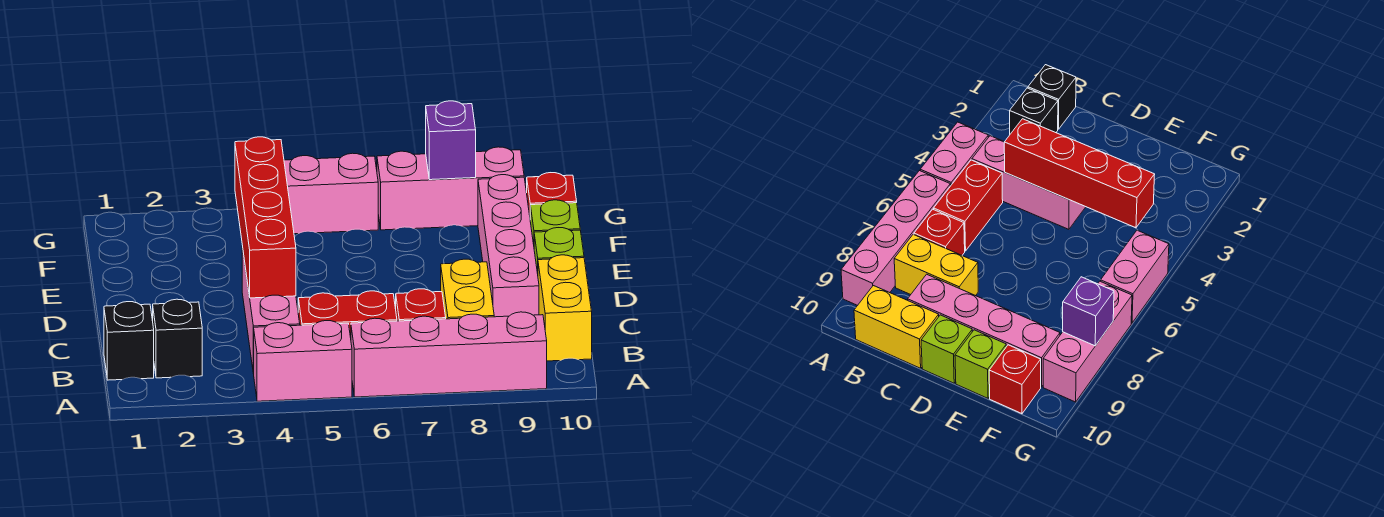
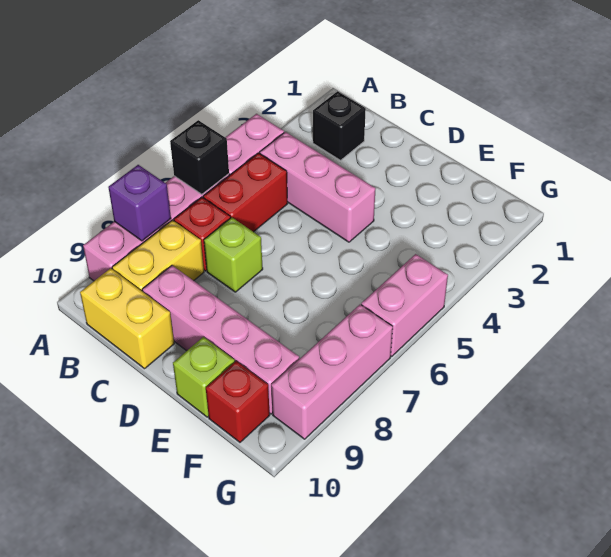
black brick B1 level 1 -> black brick A6 level 2
yellow brick B8:C8 level 1 -> yellow brick B8:B9 level 1
red brick C4:F4 level 2 -> none
lime brick D10 level 1 -> lime brick C7 level 1
purple brick G8 level 2 -> purple brick A8 level 2

